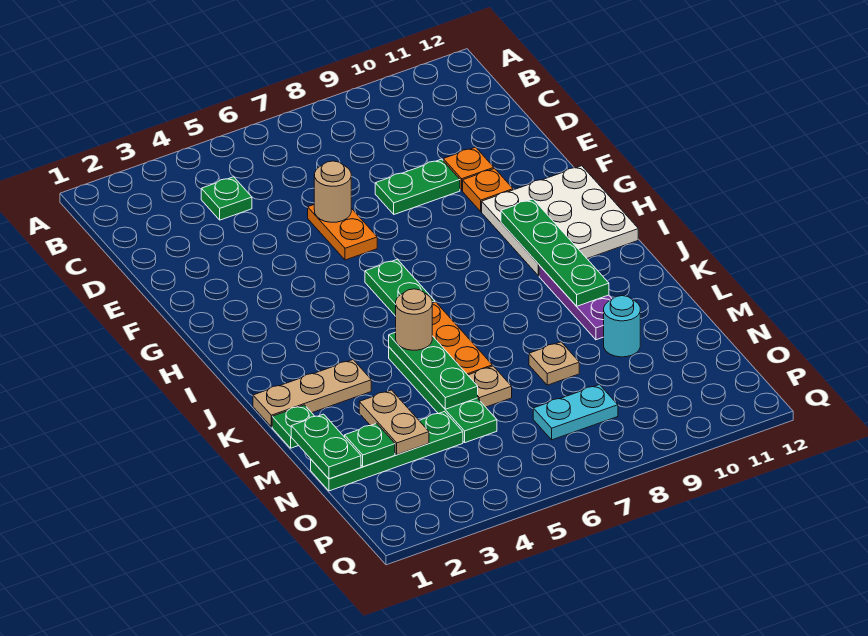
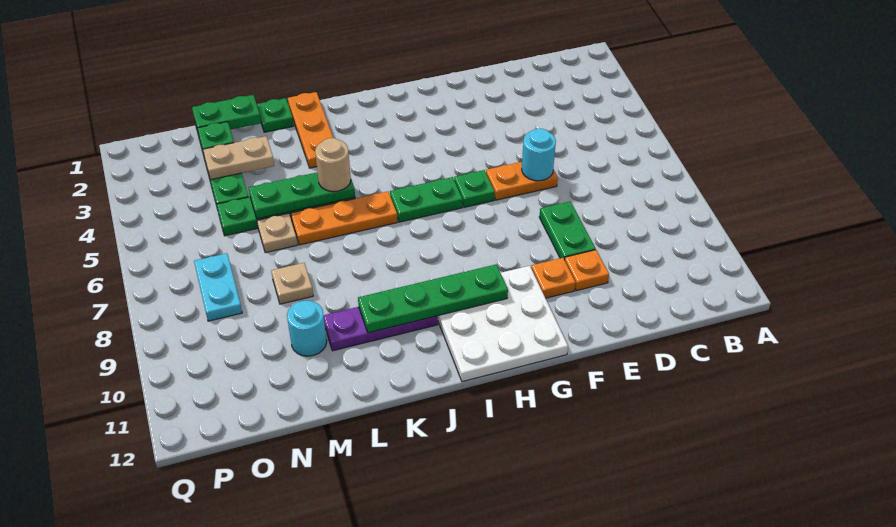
green plate C4 level 1 -> green plate G6 level 1
tan round brick E6 level 2 -> cyan round brick E6 level 2
tan plate K1:K3 level 1 -> orange plate K1:K3 level 1

